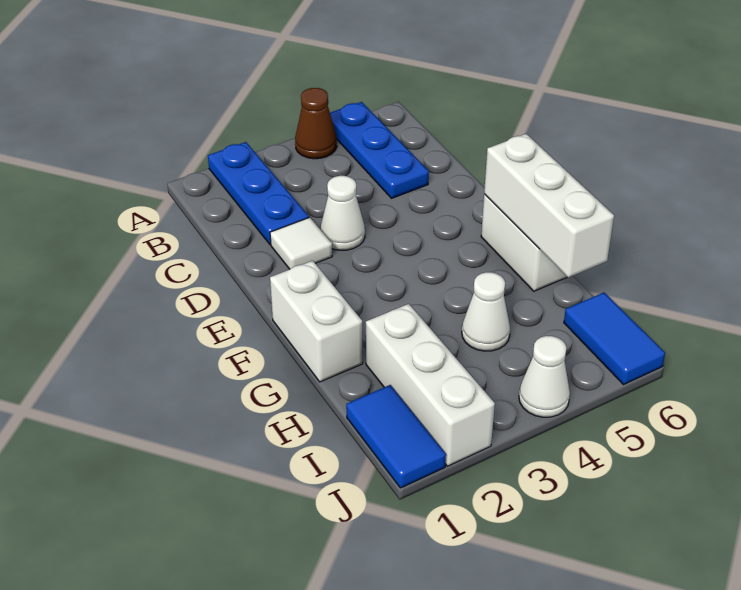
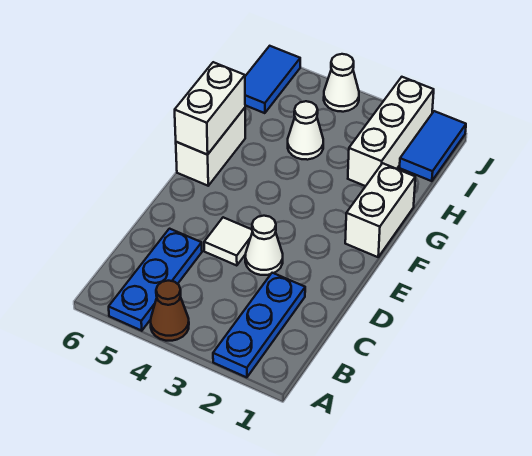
white tile D2 level 1 -> white tile D4 level 1
white brick F6:H6 level 2 -> white brick F6:G6 level 2

